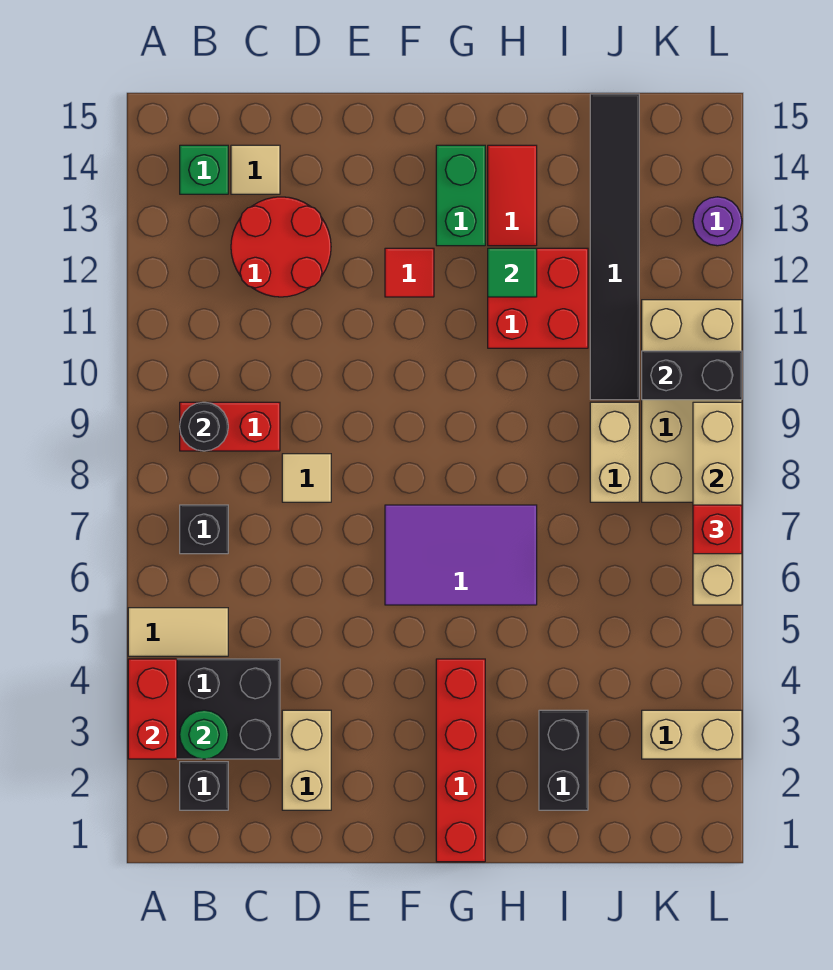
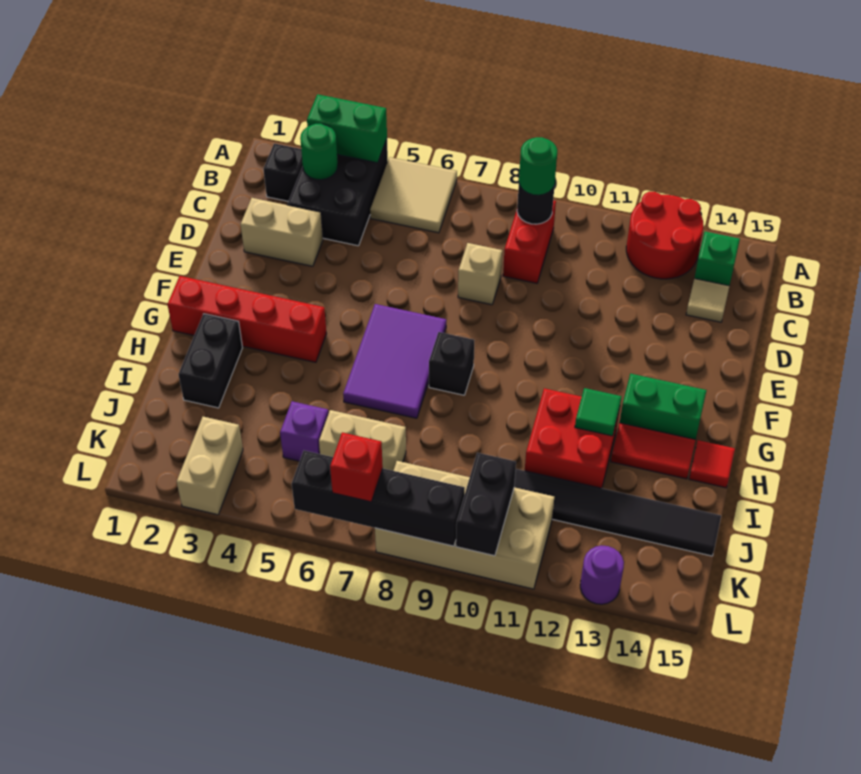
red brick A3:A4 level 2 -> green brick A3:A4 level 2
tan tile A5:B5 level 1 -> tan tile A5:B6 level 1
black brick B7 level 1 -> black brick G8 level 1
none -> green round brick B9 level 3
red round brick C12:D13 level 1 -> red round brick A12:B13 level 1
tan tile D8 level 1 -> tan brick D8 level 1
red tile F12 level 1 -> red tile H15 level 1
black brick I2:I3 level 1 -> black brick H2:I2 level 1
none -> purple brick J5 level 1
tan brick J8:J9 level 1 -> tan brick J6:J7 level 1
tan brick L6:L9 level 2 -> black brick L6:L9 level 2

